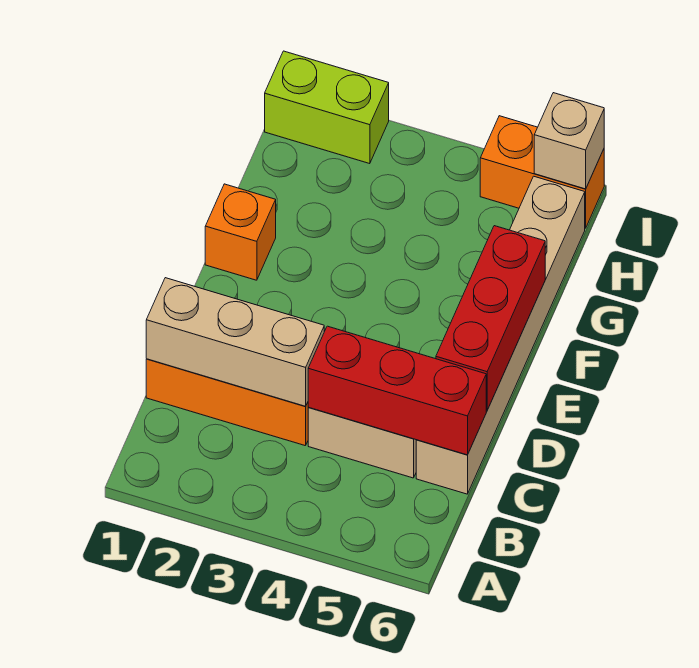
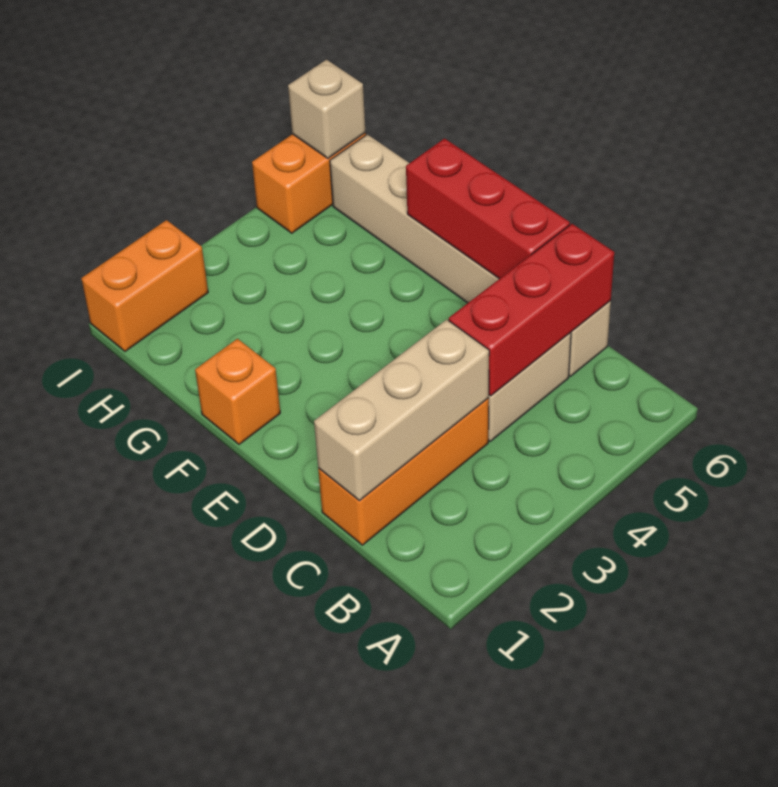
lime brick I1:I2 level 1 -> orange brick I1:I2 level 1

